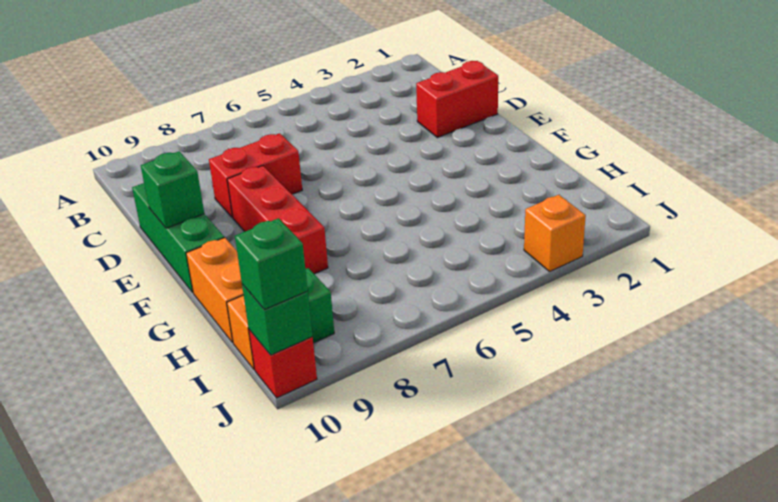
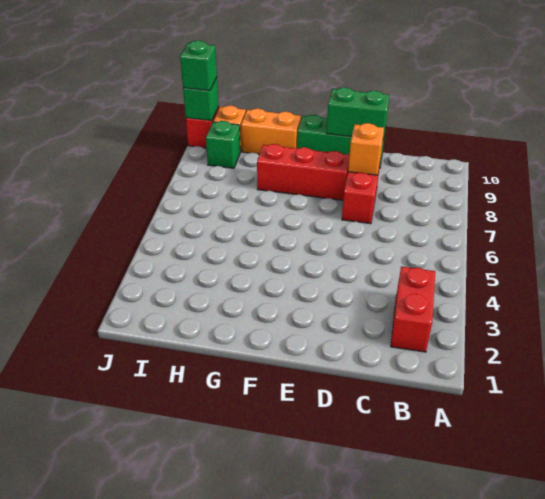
red brick D1:D2 level 1 -> red brick B2:B3 level 1
green brick E10 level 2 -> green brick D10:E10 level 2
orange brick J3 level 1 -> orange brick D8 level 2

